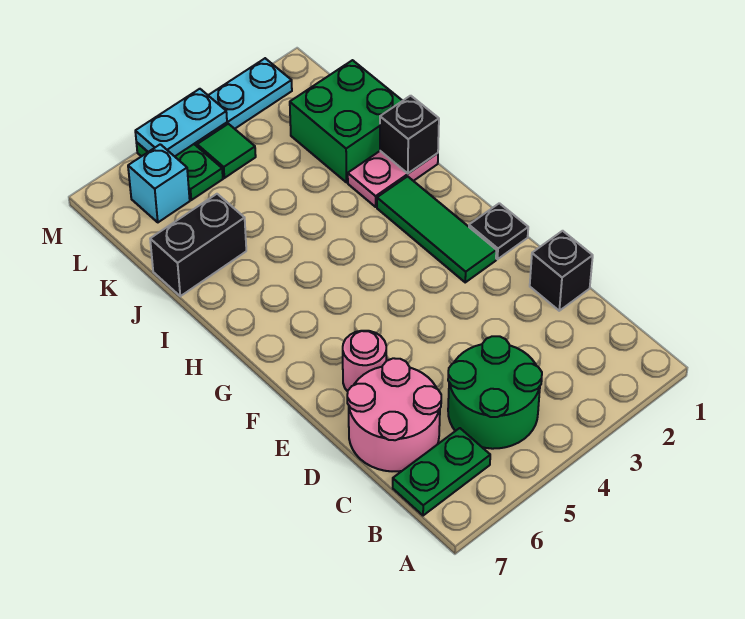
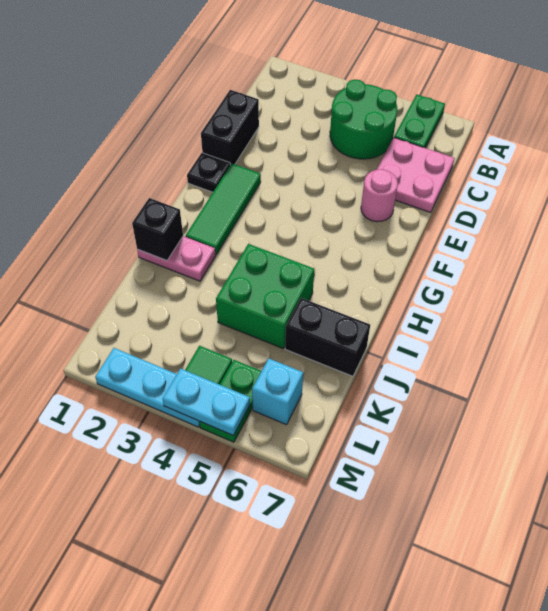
green plate B6:B7 level 1 -> green plate A6:B6 level 1
pink round brick C6:D7 level 1 -> pink plate C6:D7 level 1
black brick D1 level 1 -> black brick D1:E1 level 1
green brick J1:K2 level 1 -> green brick I4:J5 level 1

